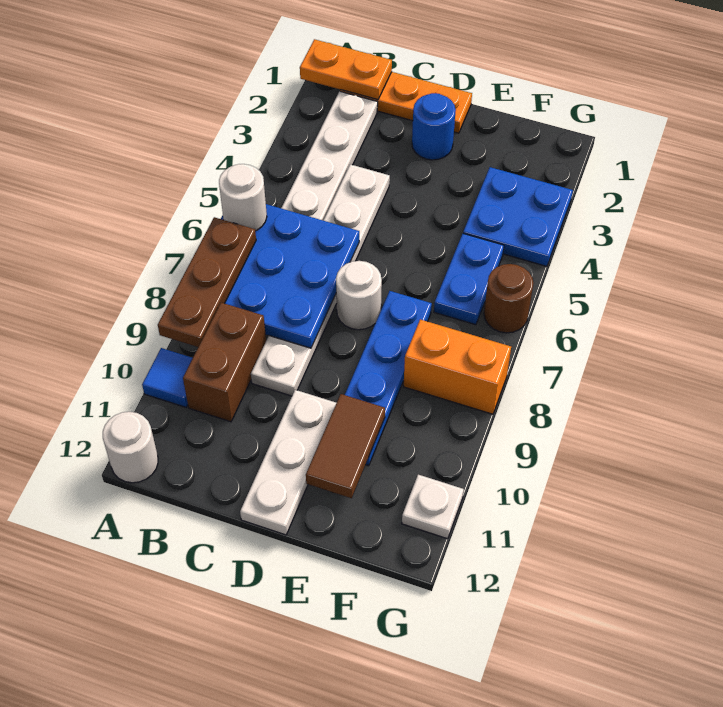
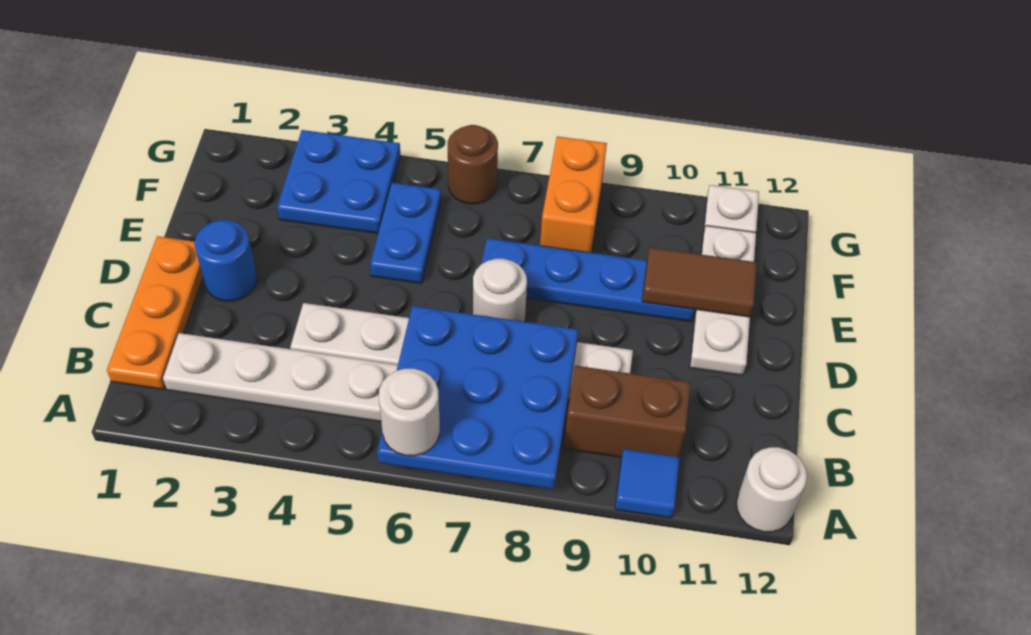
orange plate A1:B1 level 2 -> none
brown plate A7:A9 level 3 -> none
white plate D10:D12 level 1 -> white plate D11:F11 level 1
blue plate F5:F6 level 1 -> blue plate E5:F5 level 1

